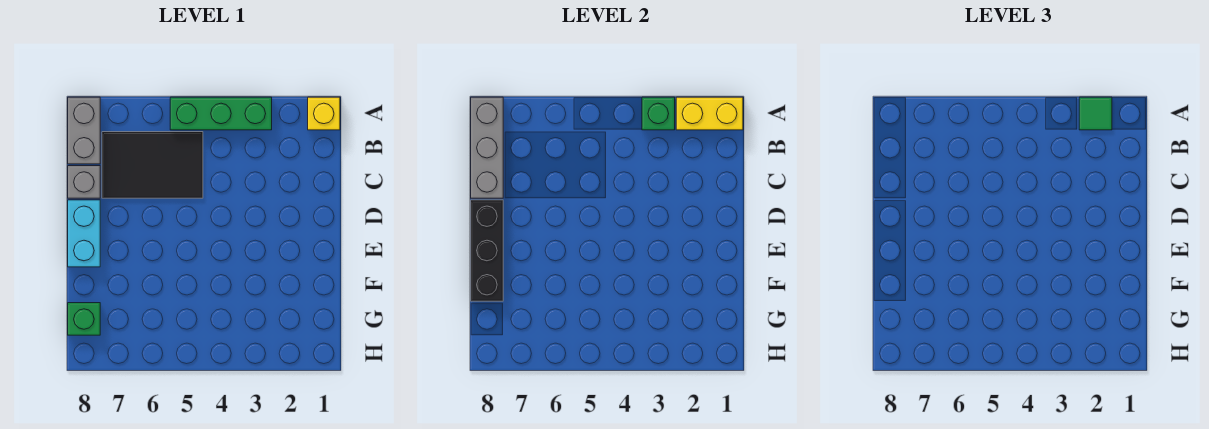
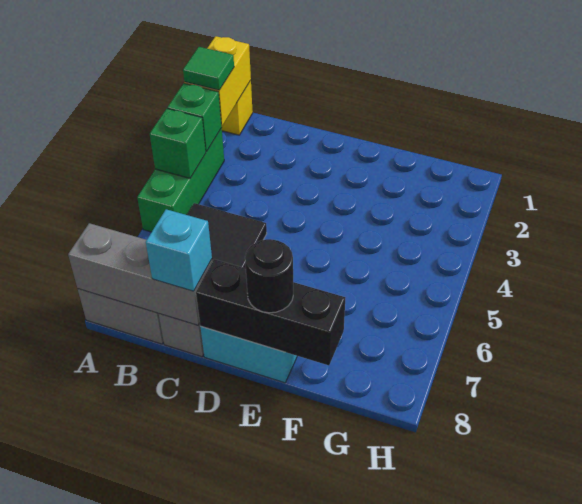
none -> cyan brick C8 level 3
none -> black round brick E8 level 3
green brick G8 level 1 -> green brick A4 level 2

